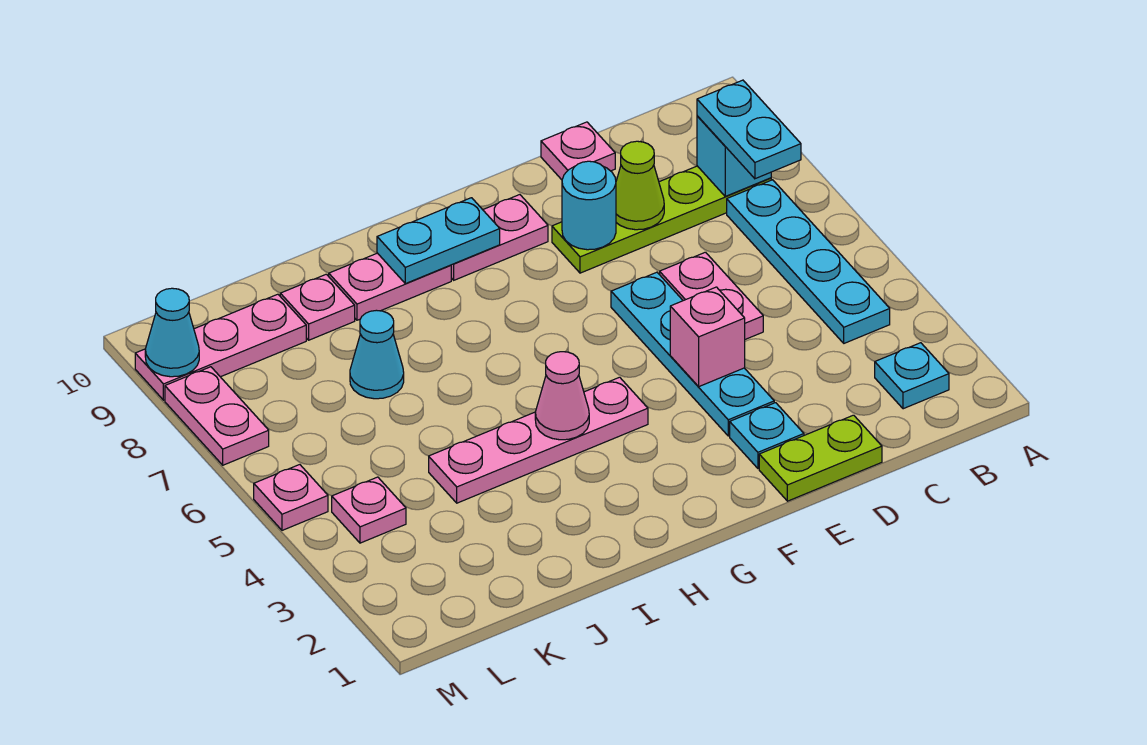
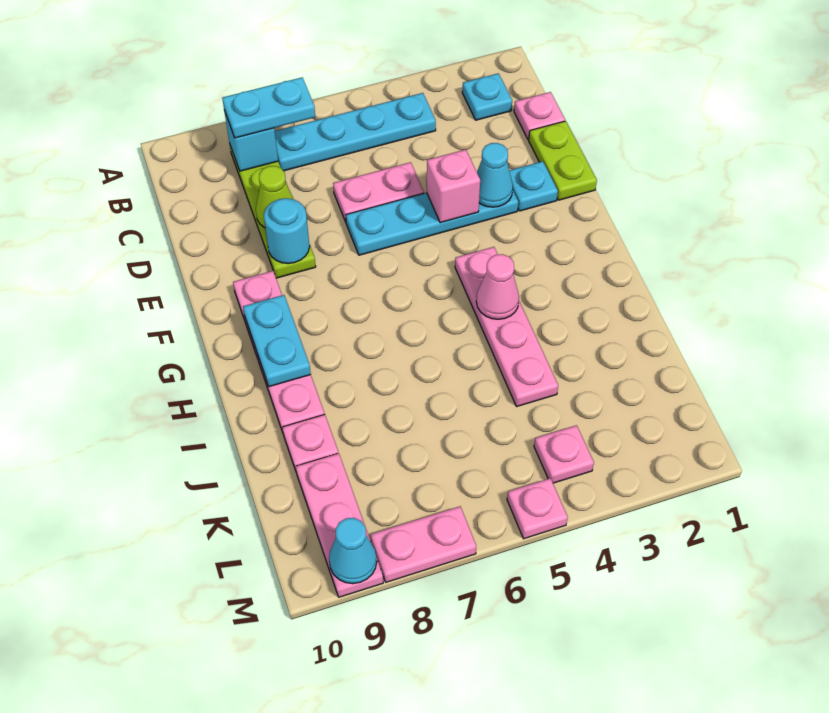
pink plate D10 level 1 -> pink plate C1 level 1
cyan cone J7 level 1 -> cyan cone E3 level 2

